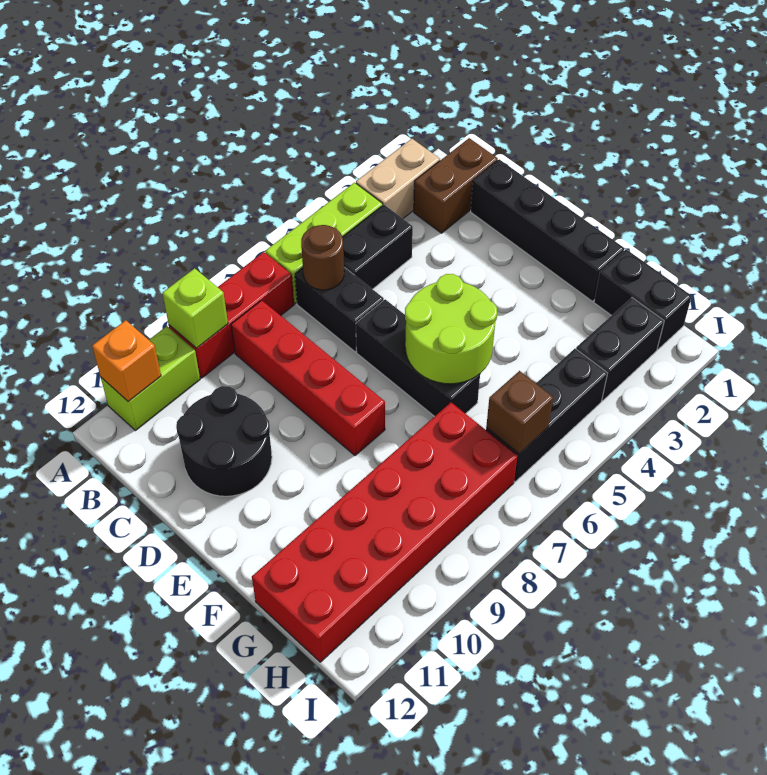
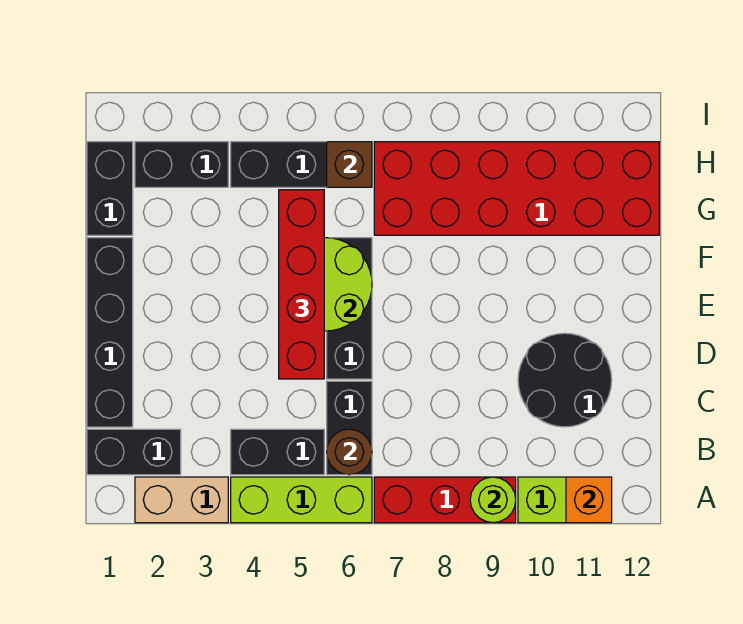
lime brick A9 level 2 -> lime round brick A9 level 2
brown brick B1:B2 level 1 -> black brick B1:B2 level 1
red brick B8:E8 level 1 -> red brick D5:G5 level 3

